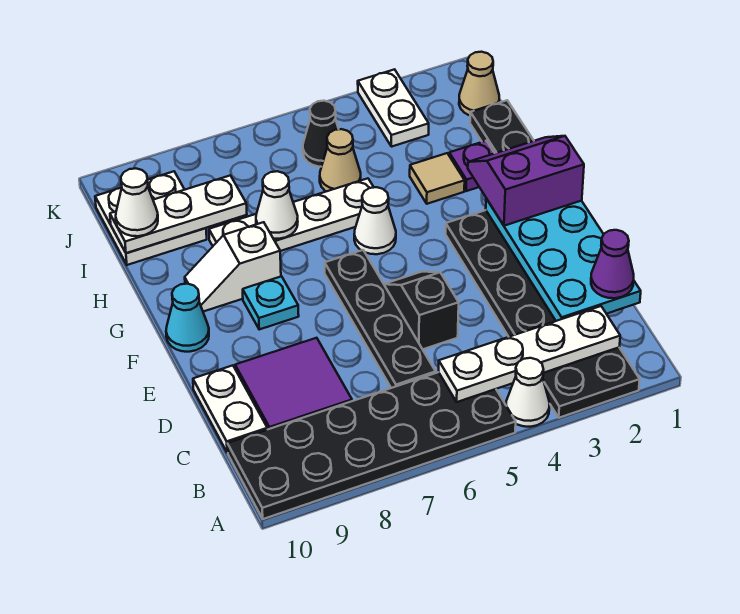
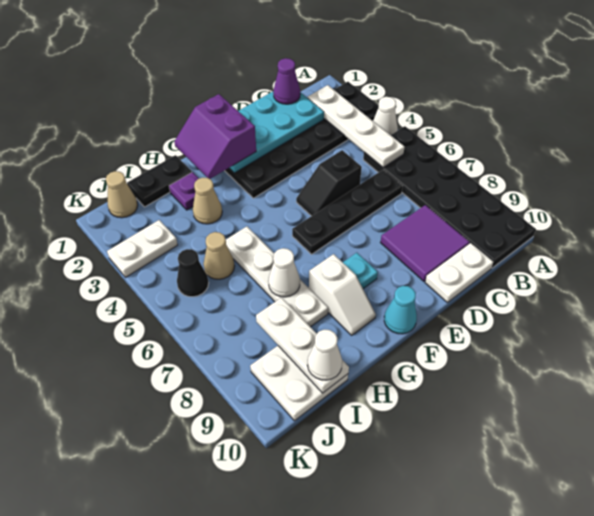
white cone G5 level 1 -> none
tan tile H3 level 1 -> tan cone H3 level 1

